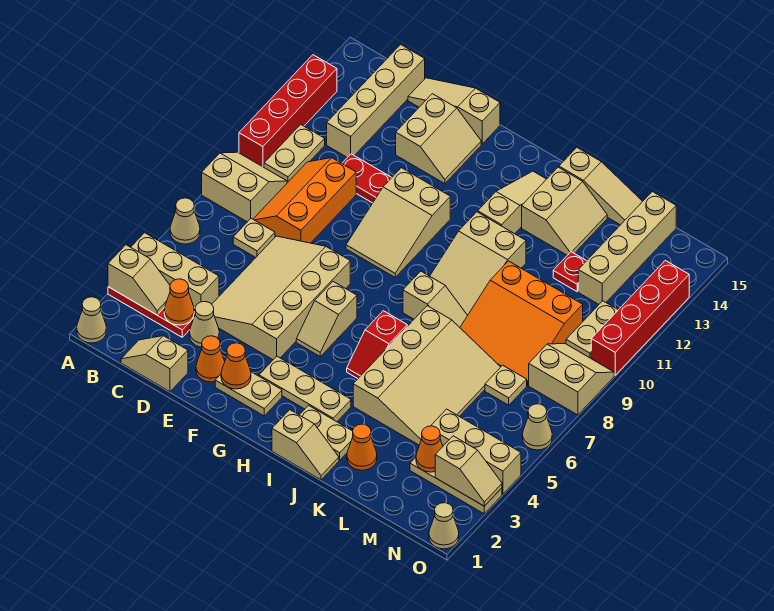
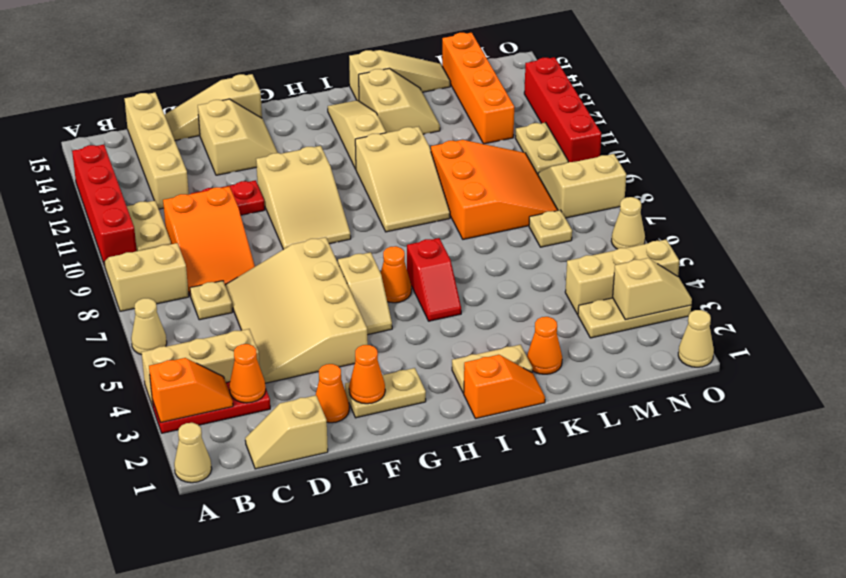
tan slope A3:B3 level 2 top A -> orange slope A3:B3 level 2 top A
orange slope C8:D10 level 1 top D -> orange slope C8:D10 level 1 top 10
tan cone D3 level 1 -> none
tan plate G3:I3 level 1 -> none
tan slope I1:J1 level 1 top I -> orange slope I1:J1 level 1 top I
tan slope I8:J8 level 1 top I -> none
tan slope J4:L7 level 1 top J -> none
orange slope K8:M10 level 1 top 10 -> orange slope K8:M10 level 1 top K
red plate L12 level 1 -> none
orange cone M3 level 2 -> orange cone H6 level 1
tan brick M12:M15 level 1 -> orange brick M12:M15 level 1

